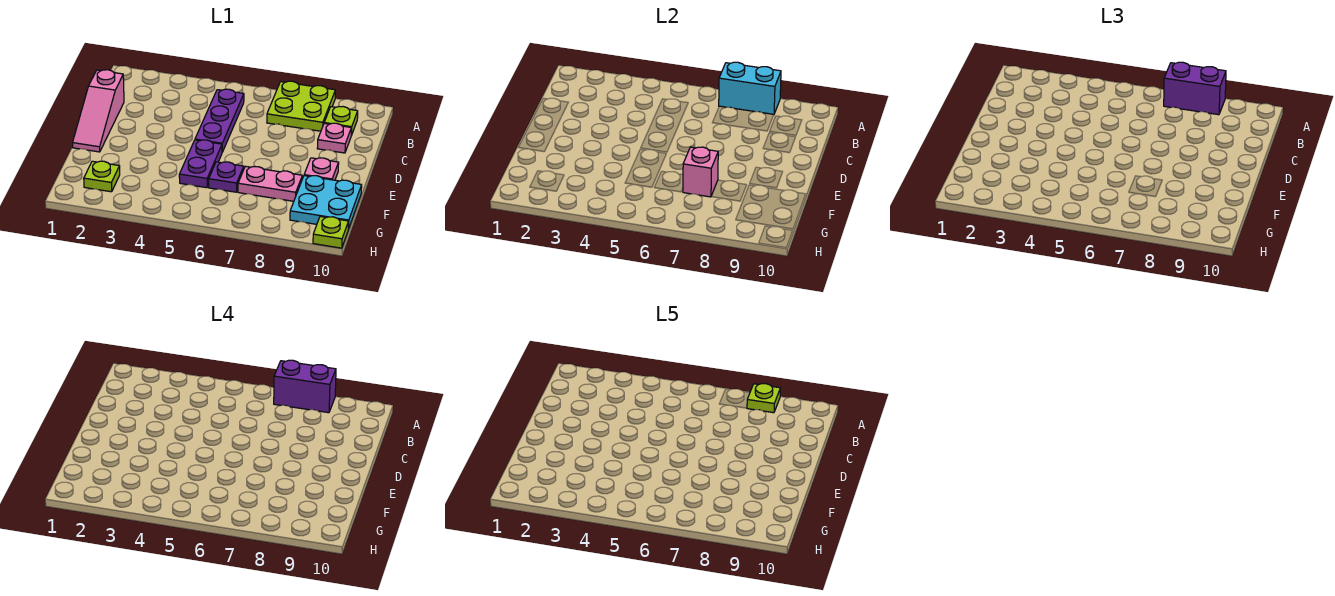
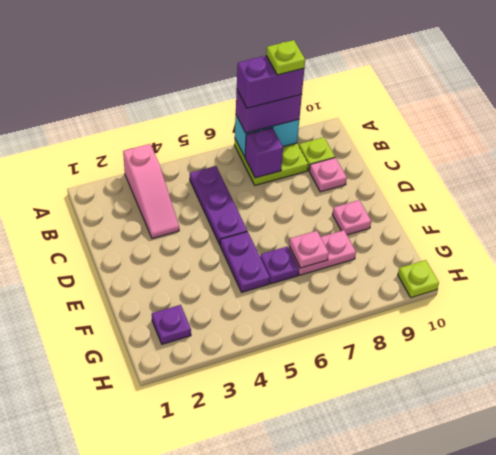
none -> purple brick B7 level 2
pink slope C1:E1 level 1 top C -> pink slope A3:C3 level 1 top A
pink brick F7 level 2 -> pink plate F7 level 2
cyan plate F9:G10 level 1 -> none
lime plate G2 level 1 -> purple plate G2 level 1

